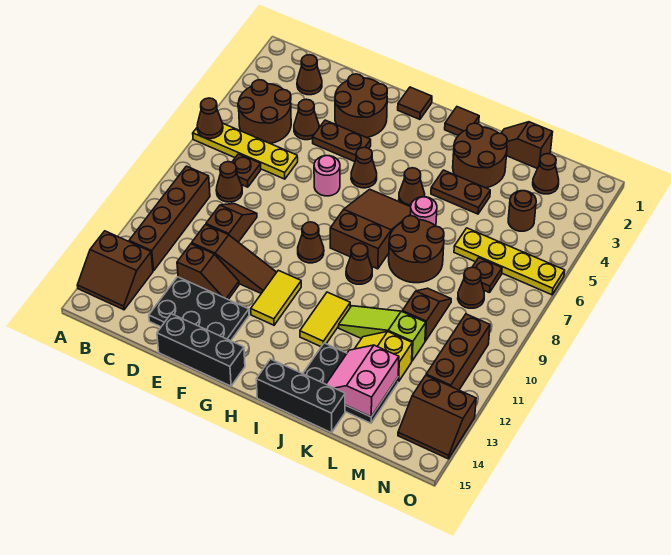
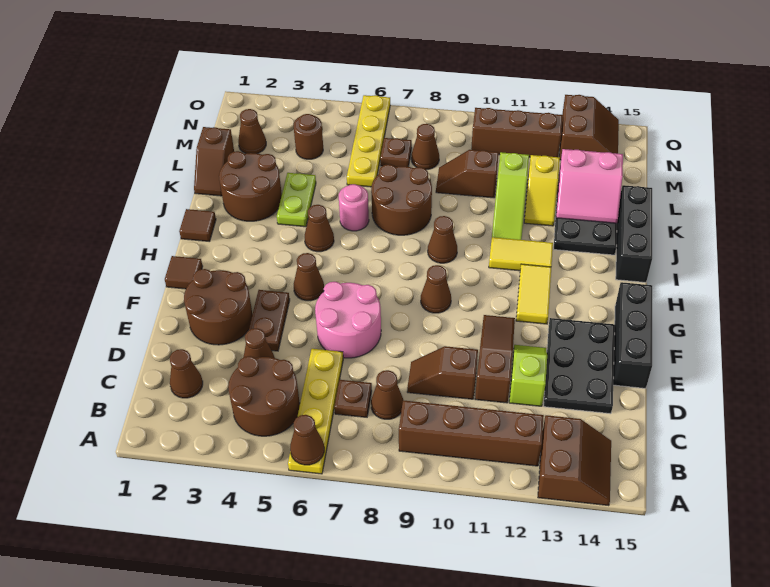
brown slope D12:E12 level 1 top D -> lime slope D12:E12 level 1 top D
pink round brick F6 level 1 -> pink round brick E6:F7 level 1
yellow tile G11:G12 level 1 -> yellow tile G12:H12 level 1
brown slope H6:I8 level 1 top 8 -> none
brown plate J4:K4 level 1 -> lime plate J4:K4 level 1

